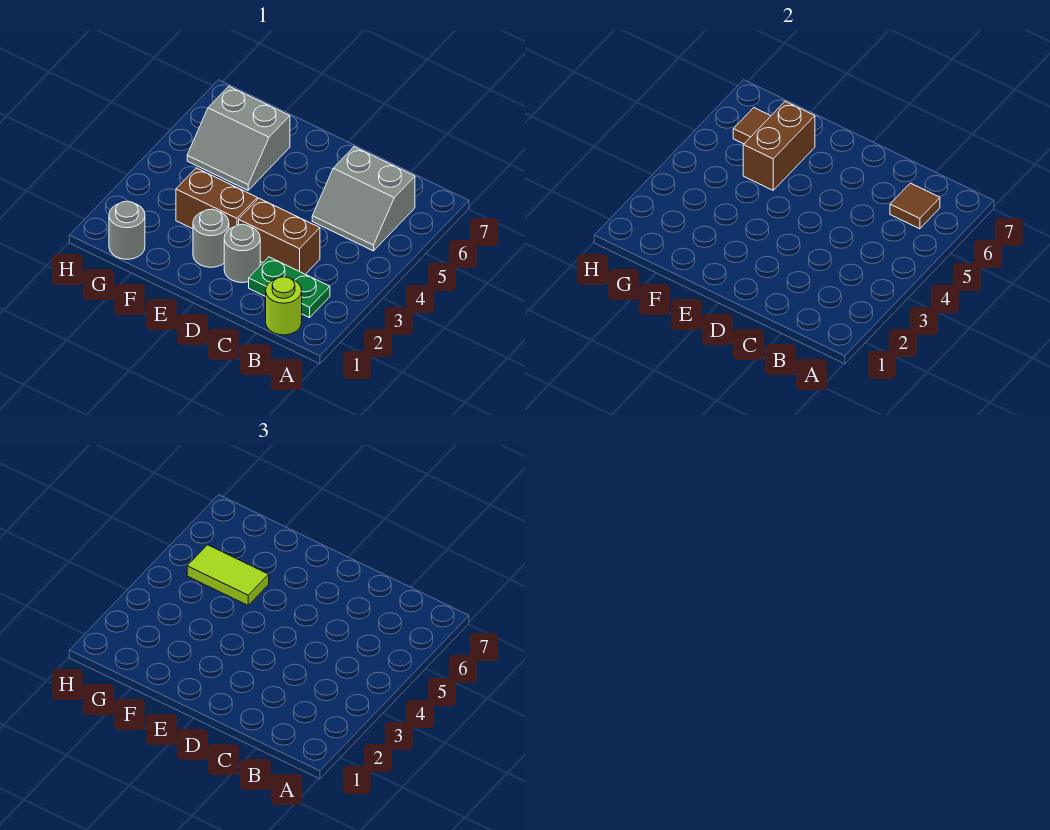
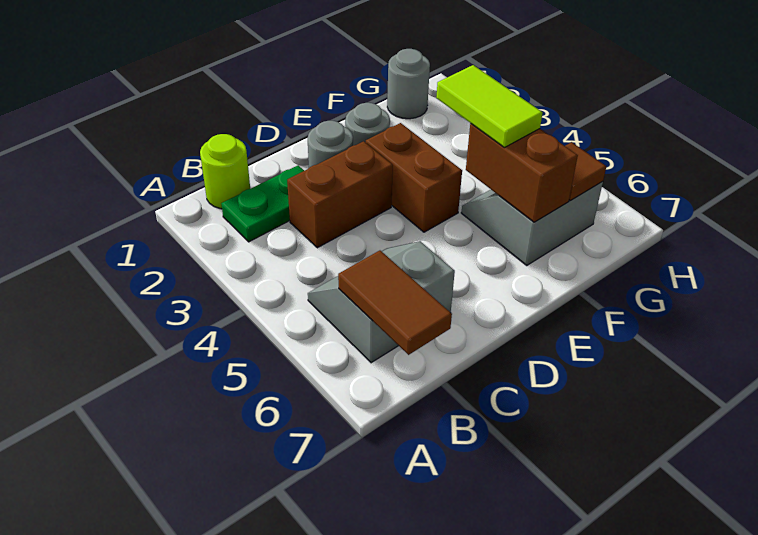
brown tile B6 level 2 -> brown tile B6:B7 level 2
brown brick E3:F3 level 1 -> brown brick E3:E4 level 1
lime tile F5:G5 level 3 -> lime tile F4:F5 level 3

